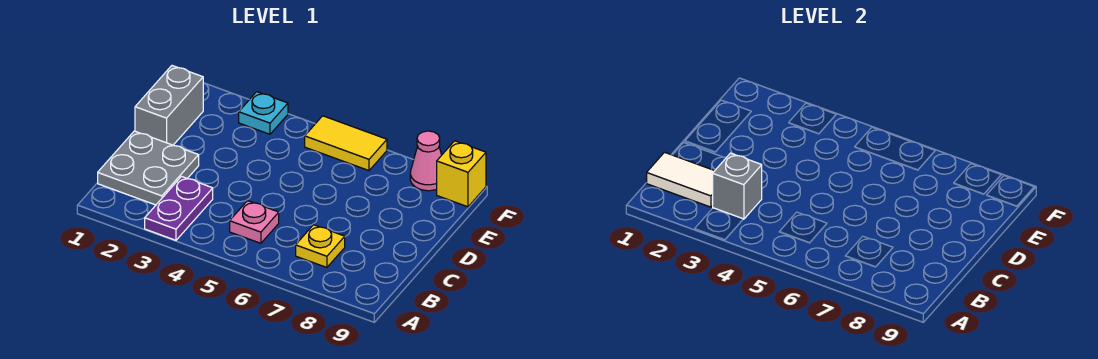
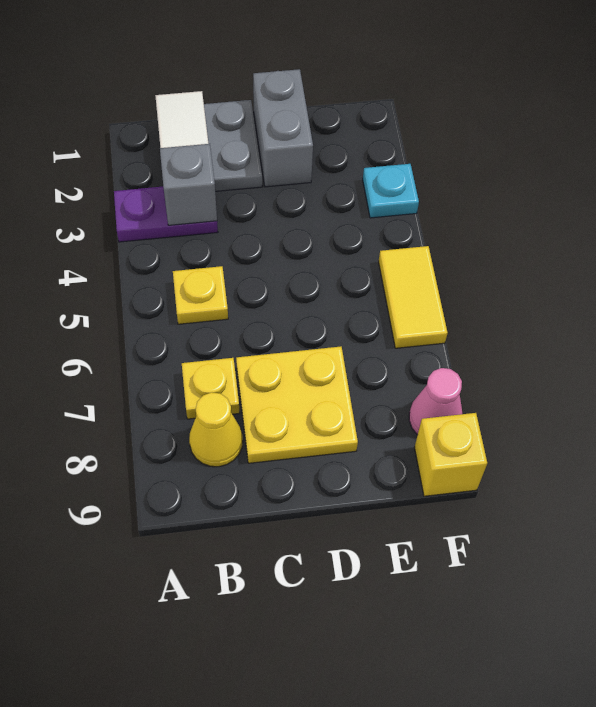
pink plate B5 level 1 -> yellow plate B5 level 1
none -> yellow cone B8 level 1
none -> yellow plate C7:D8 level 1
grey brick D1:E1 level 1 -> grey brick D1:D2 level 1

